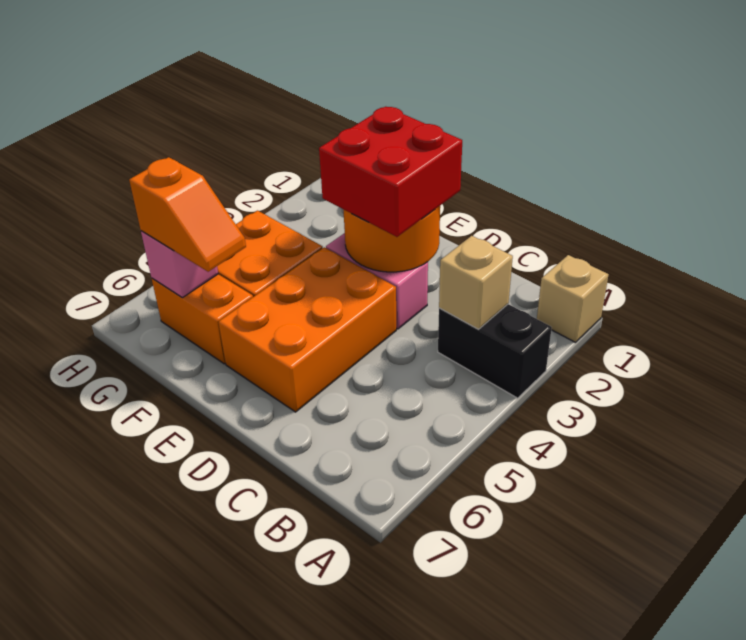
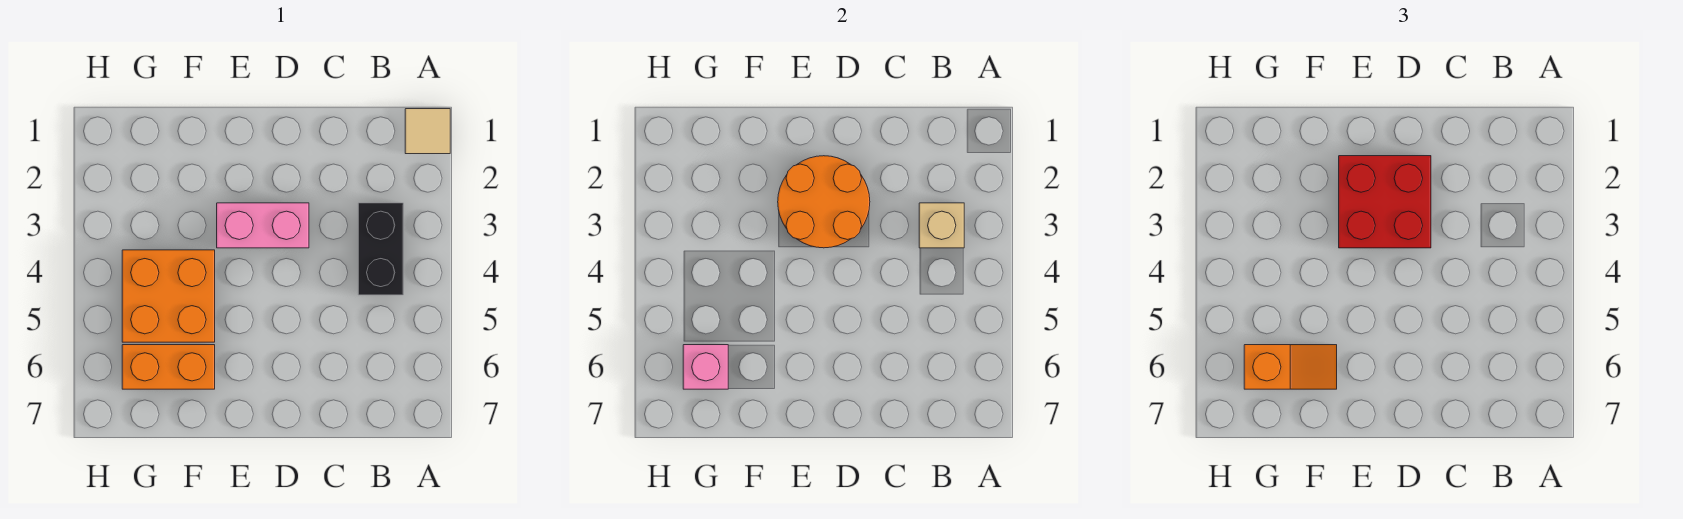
tan brick A1 level 1 -> tan tile A1 level 1
black brick A3:B3 level 1 -> black brick B3:B4 level 1
orange brick D4:E6 level 1 -> none

